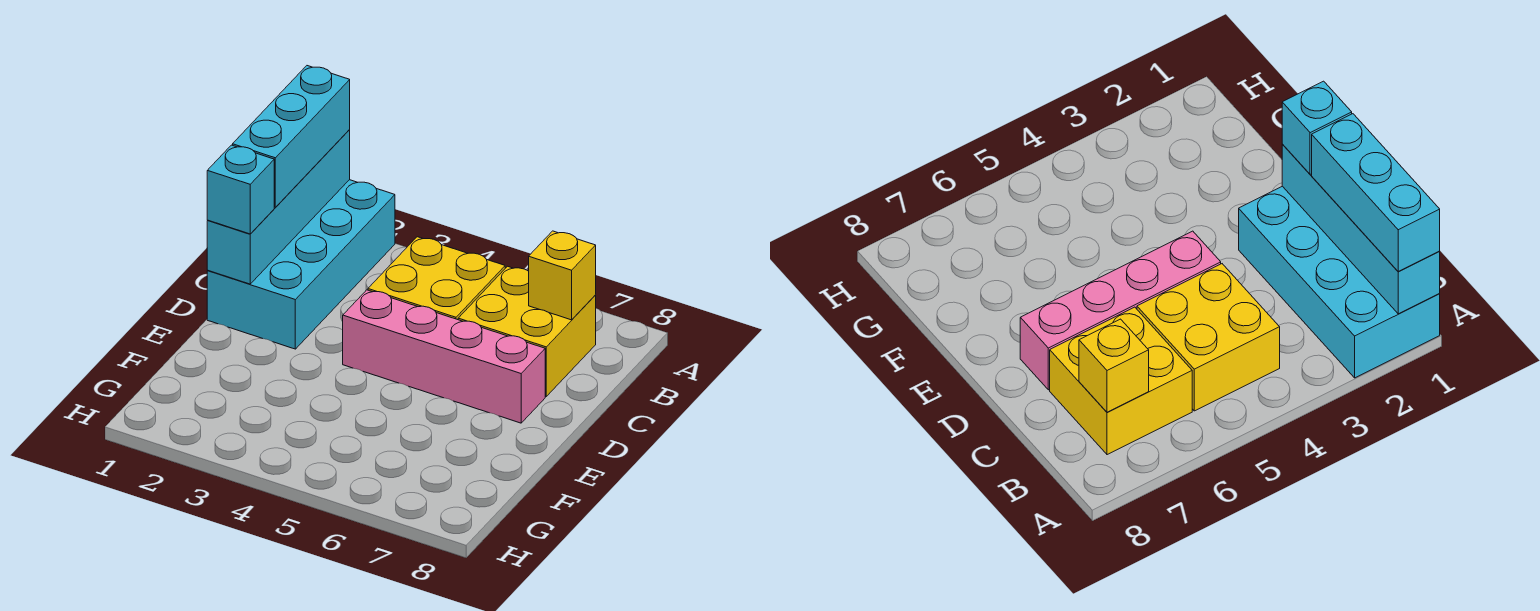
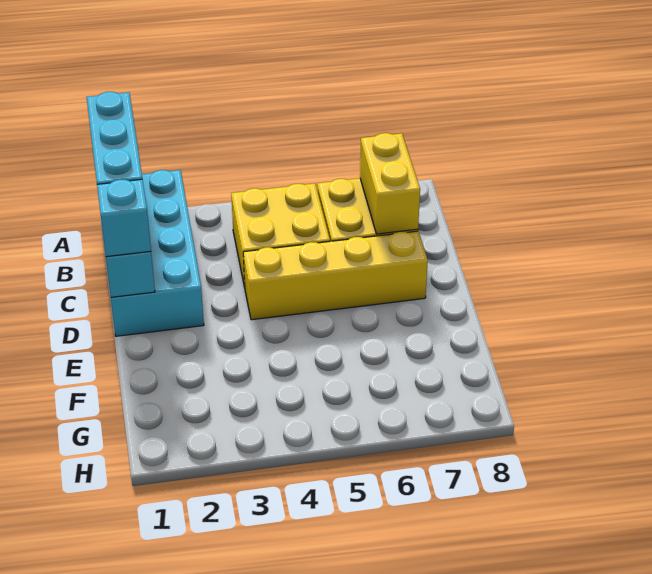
yellow brick B7 level 2 -> yellow brick B7:C7 level 2
pink brick D4:D7 level 1 -> yellow brick D4:D7 level 1

